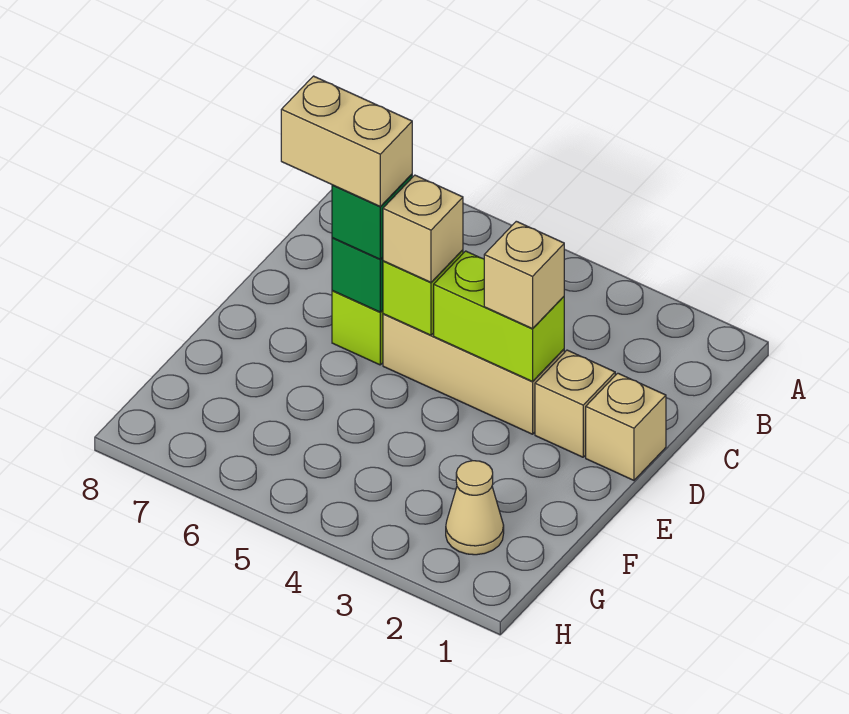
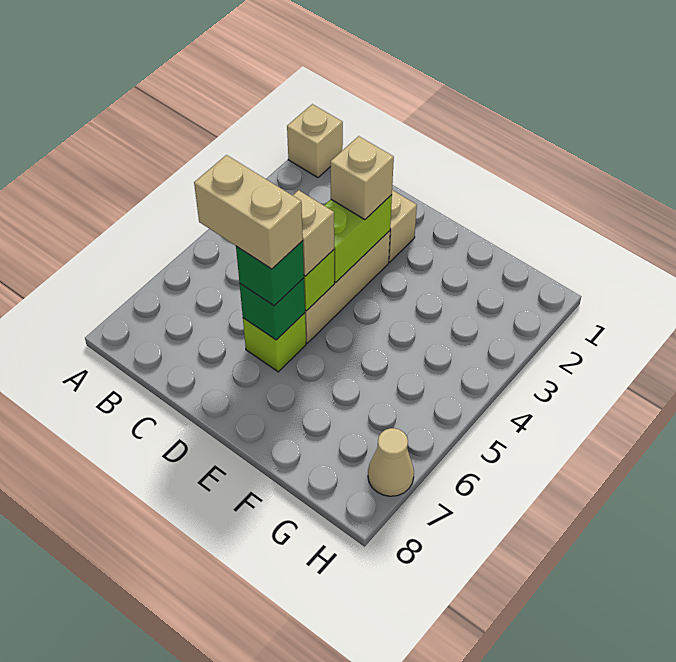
tan brick D1 level 1 -> tan brick A1 level 1
tan brick D6:D7 level 4 -> tan brick C6:D6 level 4
tan cone G2 level 1 -> tan cone H7 level 1

